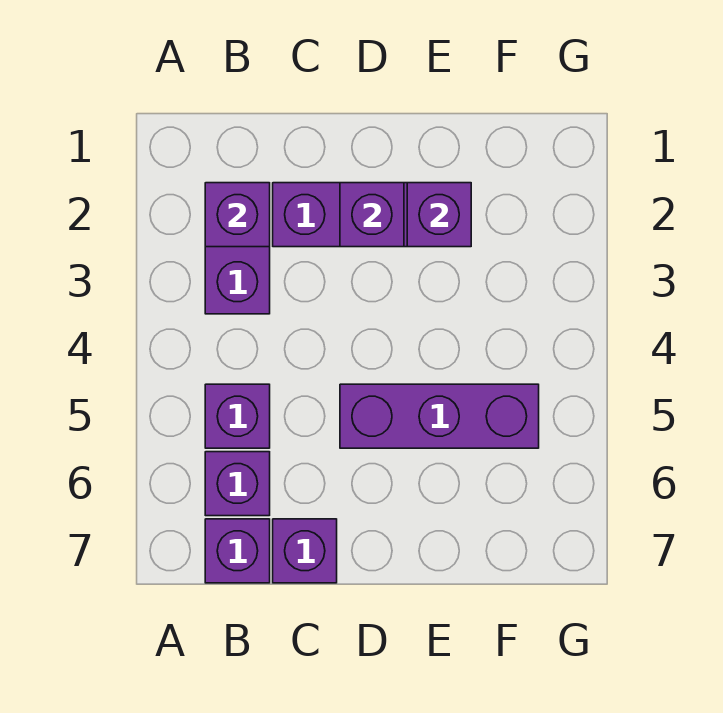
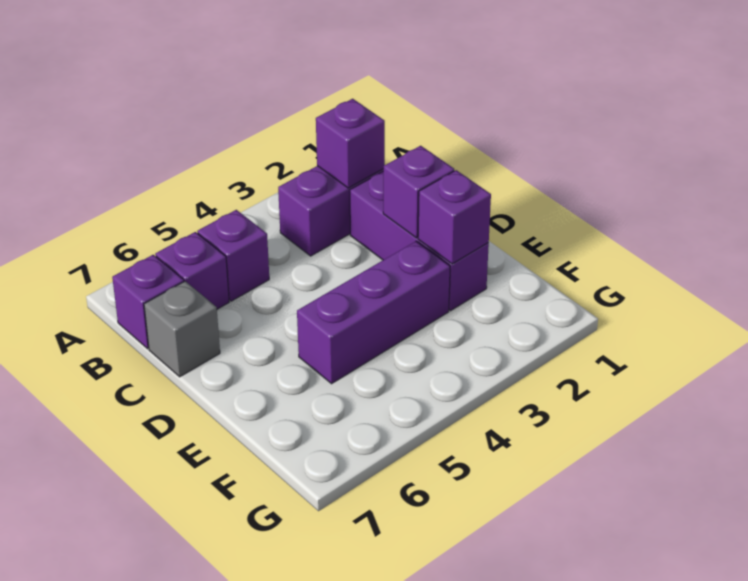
purple brick C7 level 1 -> grey brick C7 level 1
purple brick D5:F5 level 1 -> purple brick E3:E5 level 1

